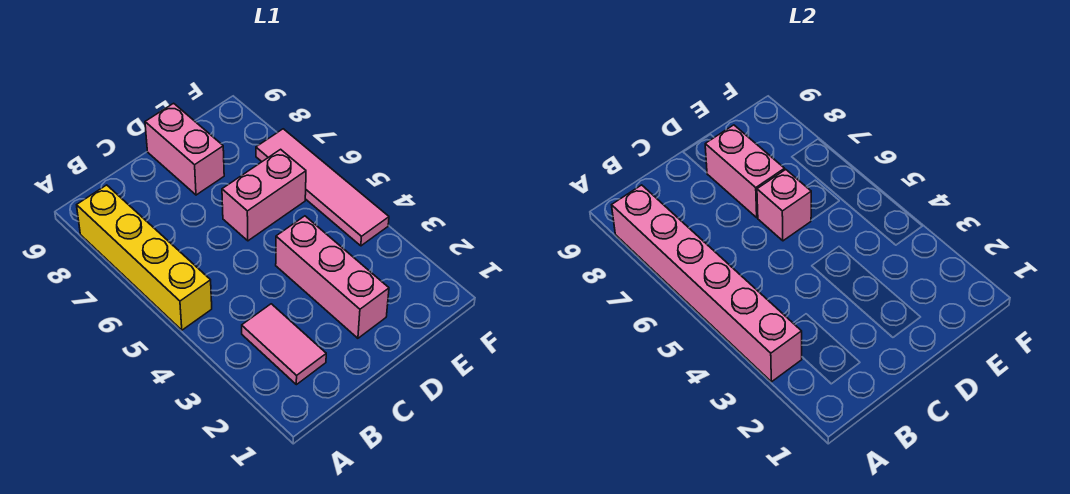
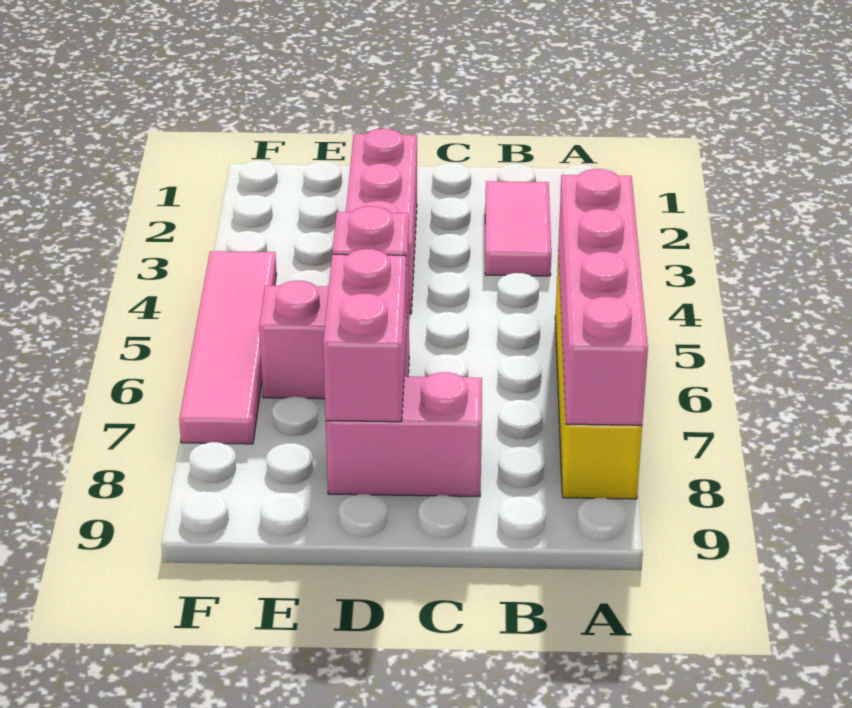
pink brick A3:A8 level 2 -> pink brick A5:A8 level 2
pink brick D8:D9 level 1 -> pink brick C8:D8 level 1

